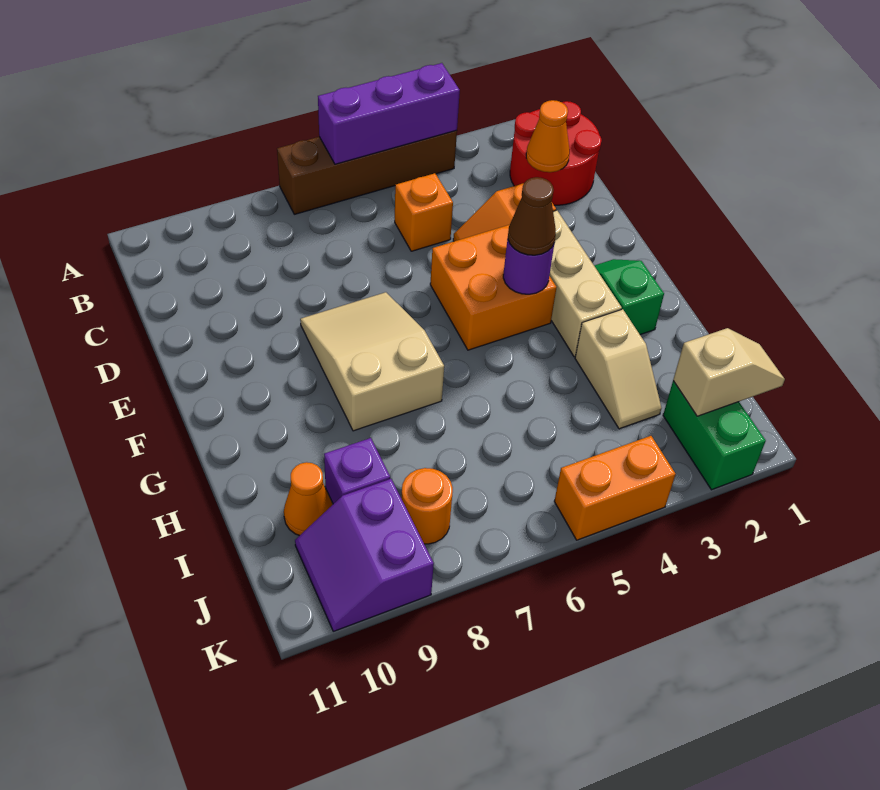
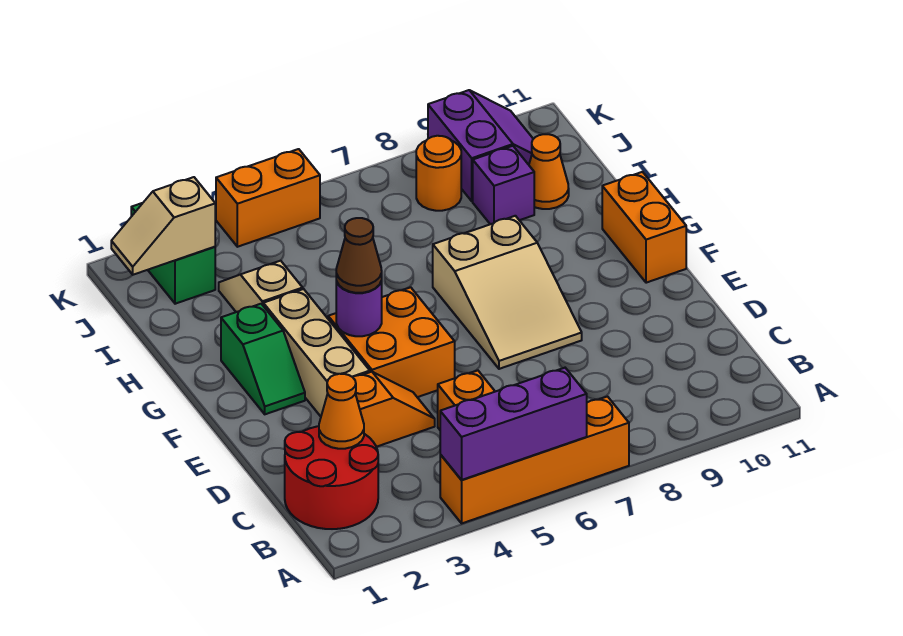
brown brick A4:A7 level 1 -> orange brick A4:A7 level 1
none -> orange brick F11:G11 level 1

